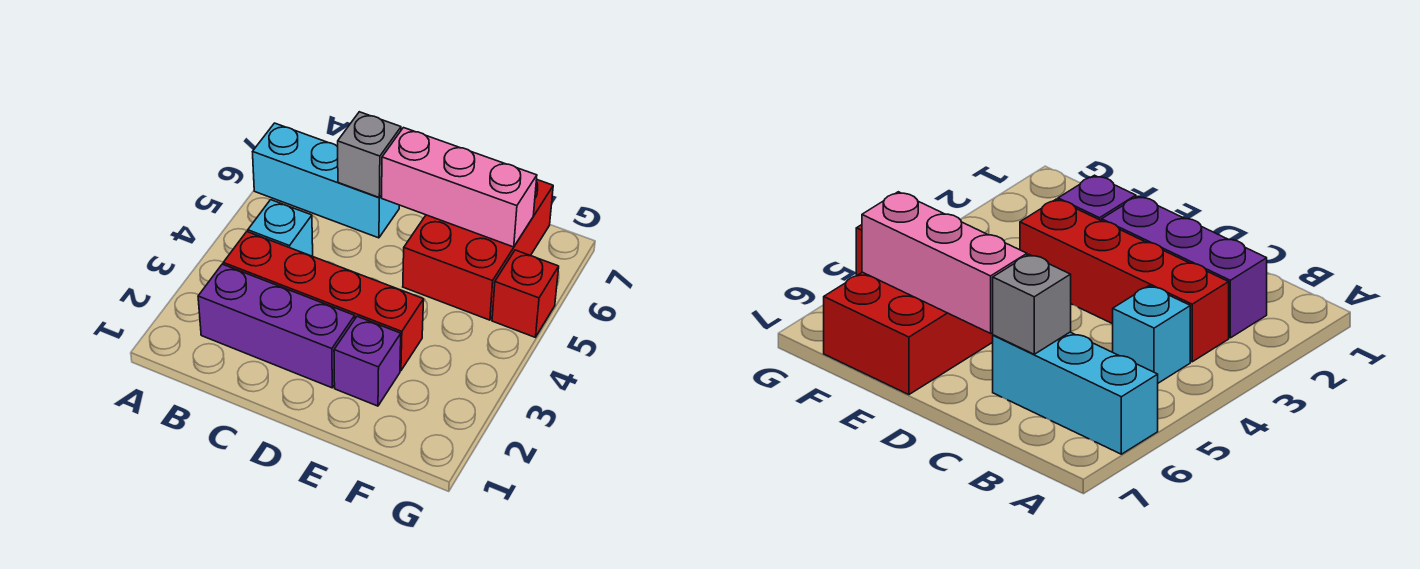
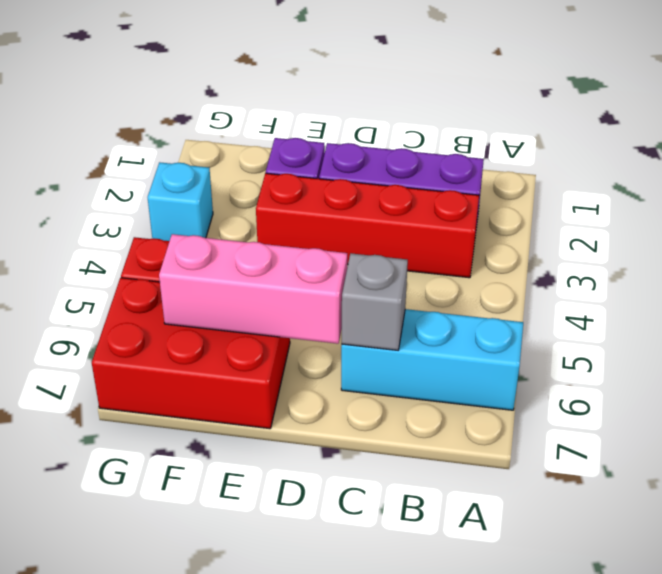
cyan brick B4 level 1 -> cyan brick G3 level 1
red brick E5:F7 level 1 -> red brick E6:G7 level 1

